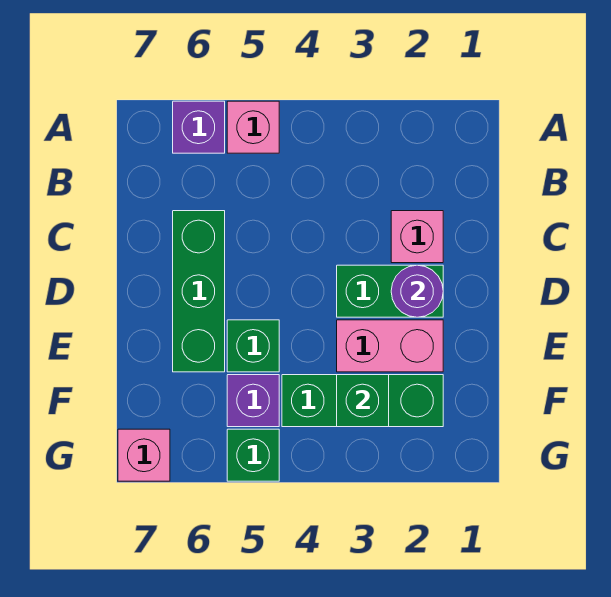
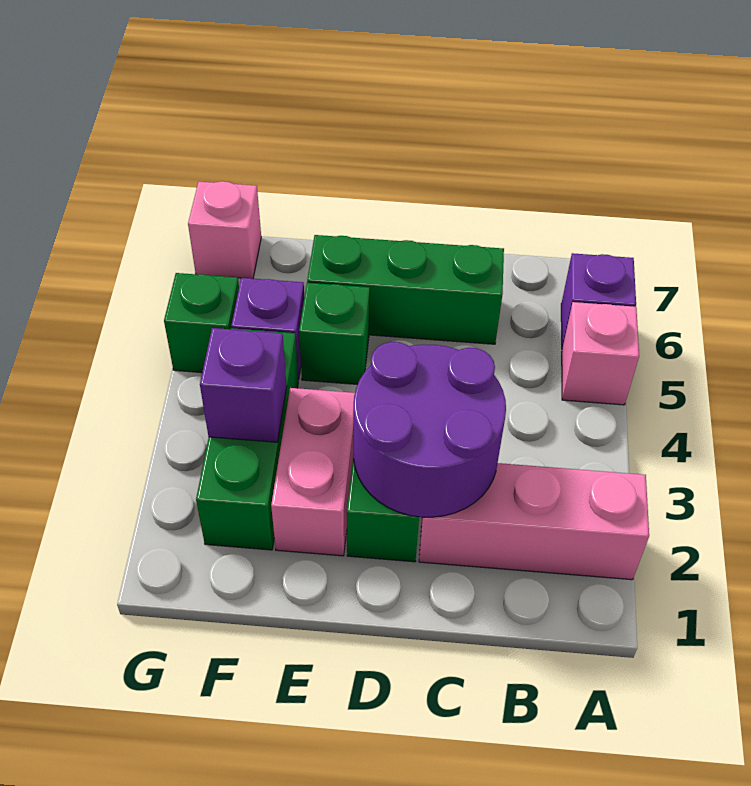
pink brick C2 level 1 -> pink brick A2:C2 level 1
purple round brick D2 level 2 -> purple round brick C2:D3 level 2
green brick F3 level 2 -> purple brick F3 level 2

